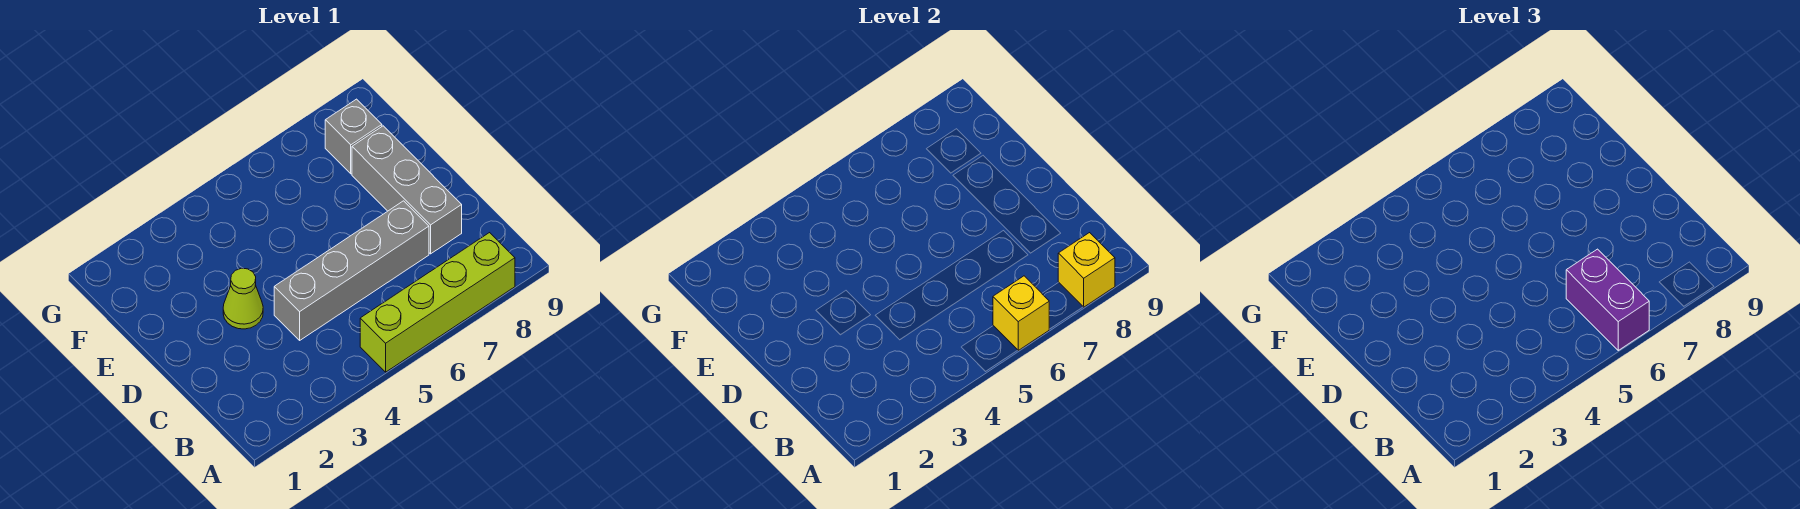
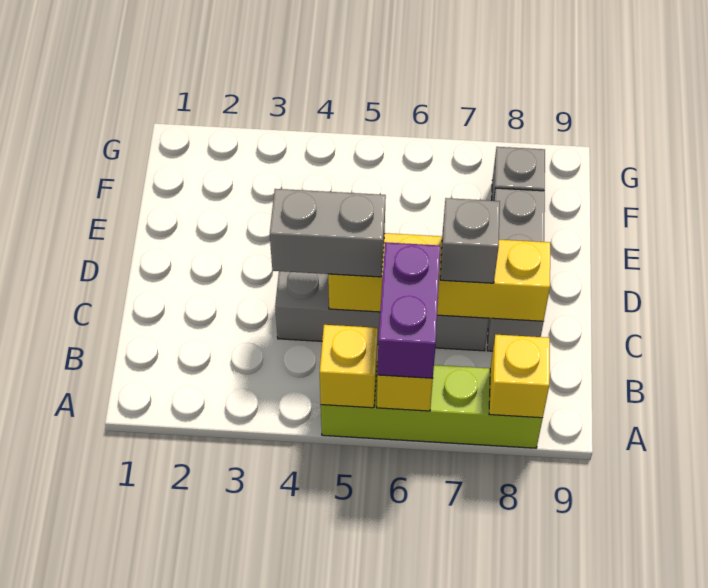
none -> yellow brick A5 level 2
none -> grey brick C4:C5 level 3
none -> yellow brick C5:C8 level 2
none -> grey brick C7 level 3
lime cone D3 level 1 -> none

